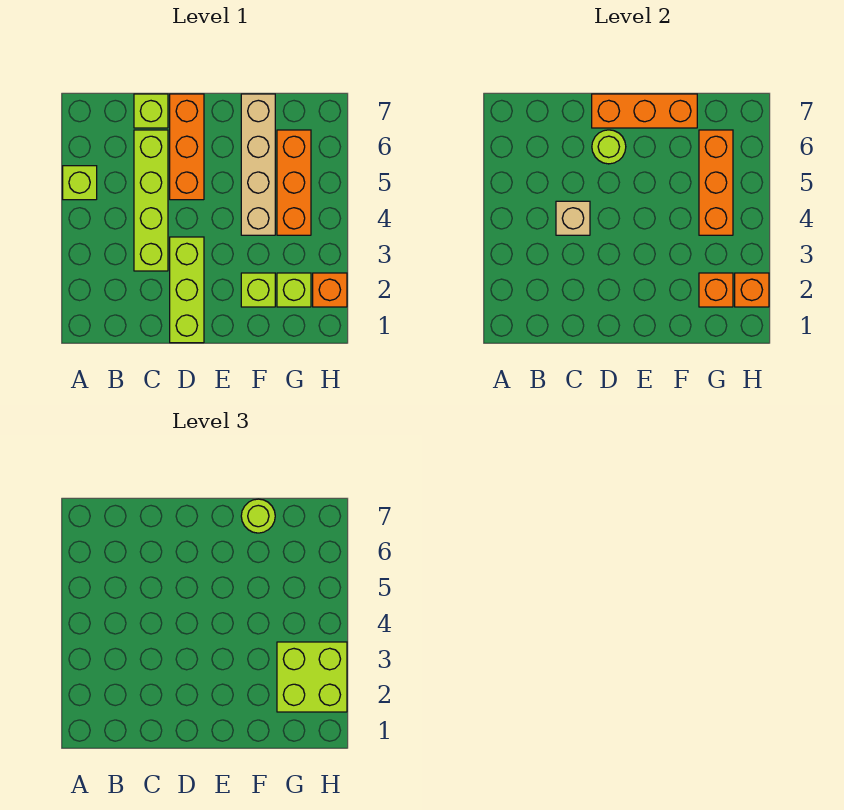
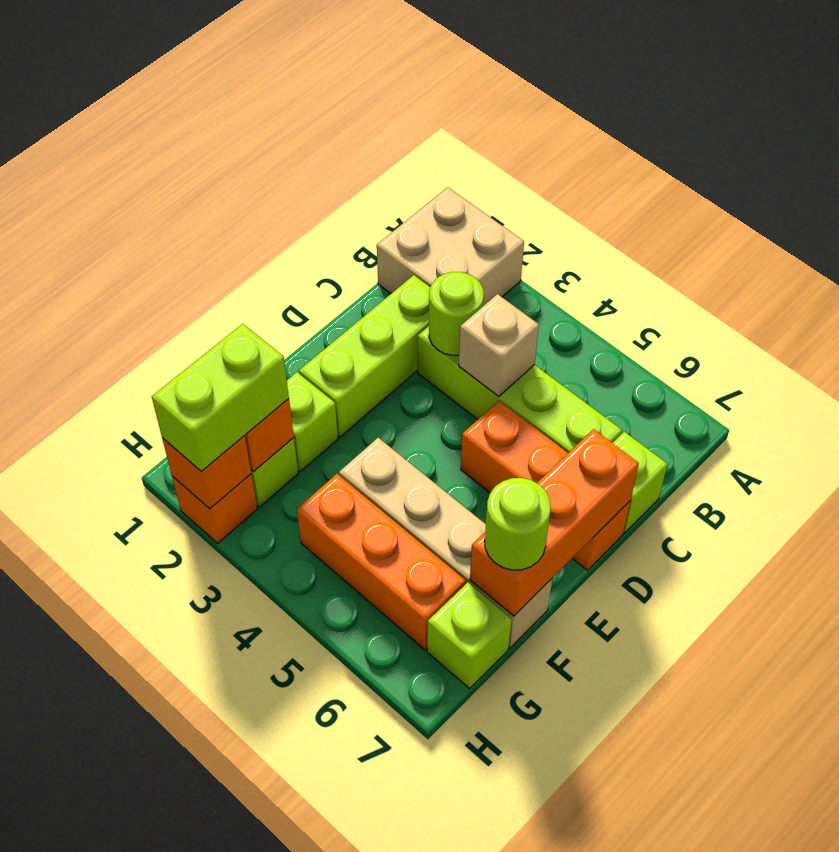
none -> tan brick A1:B2 level 1
lime brick A5 level 1 -> lime brick G7 level 1
lime brick D1:D3 level 1 -> lime brick C2:E2 level 1
lime round brick D6 level 2 -> lime round brick C3 level 2
lime brick G2:H3 level 3 -> lime brick G2:H2 level 3
orange brick G4:G6 level 2 -> none

